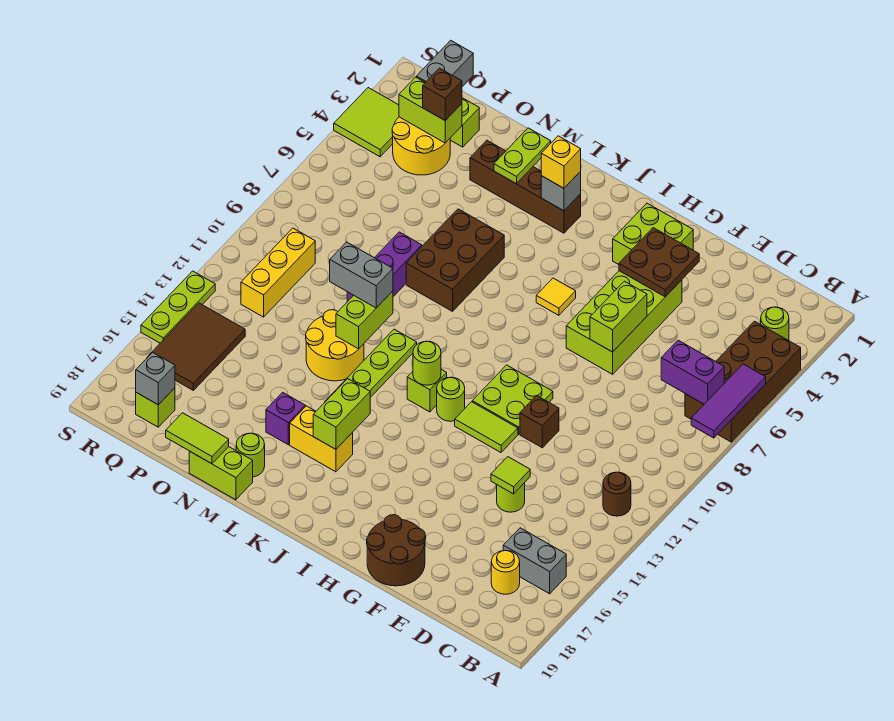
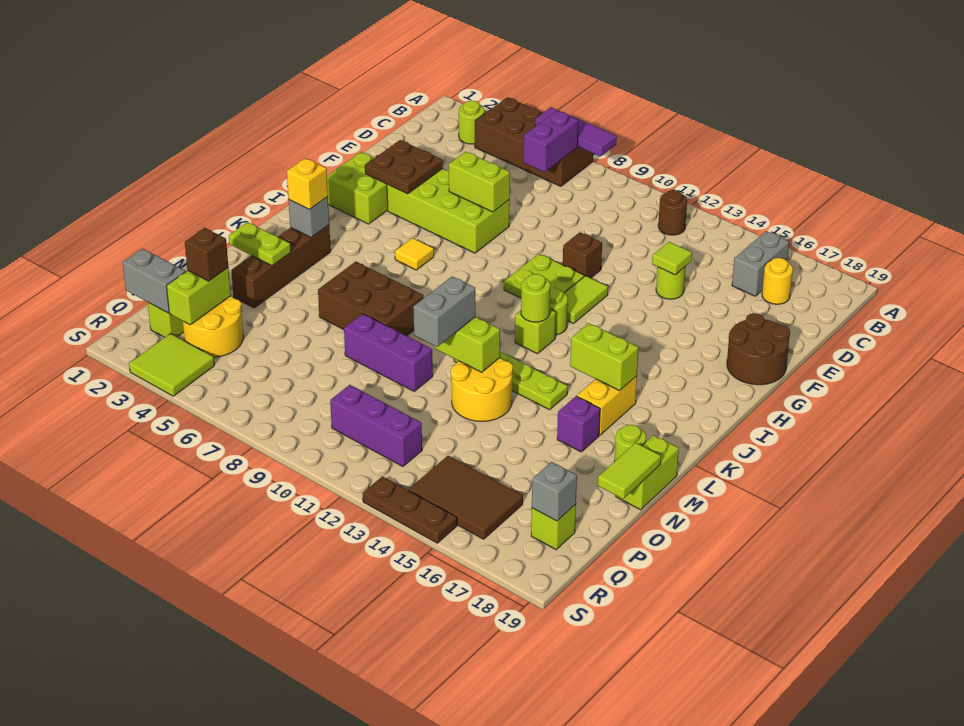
yellow brick Q10:Q12 level 1 -> purple brick Q10:Q12 level 1
lime plate S13:S15 level 1 -> brown plate S13:S15 level 1

